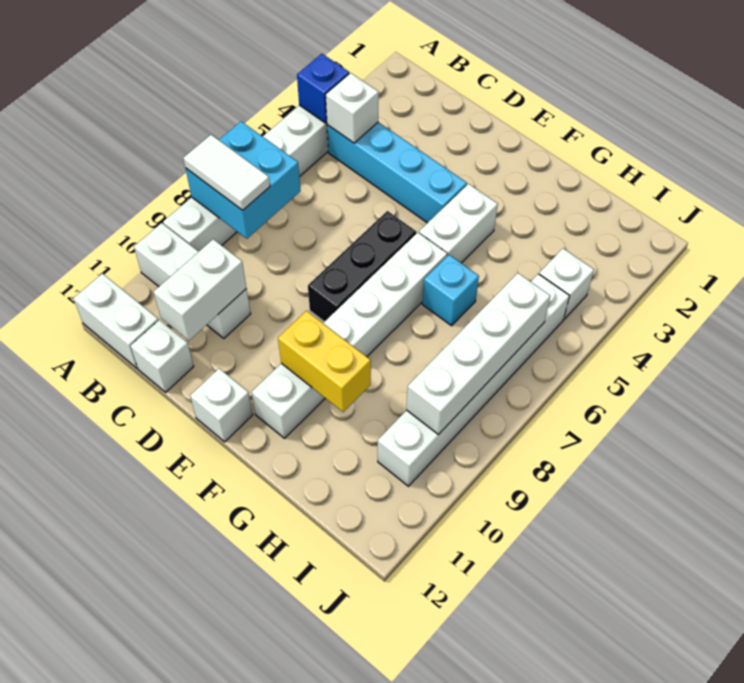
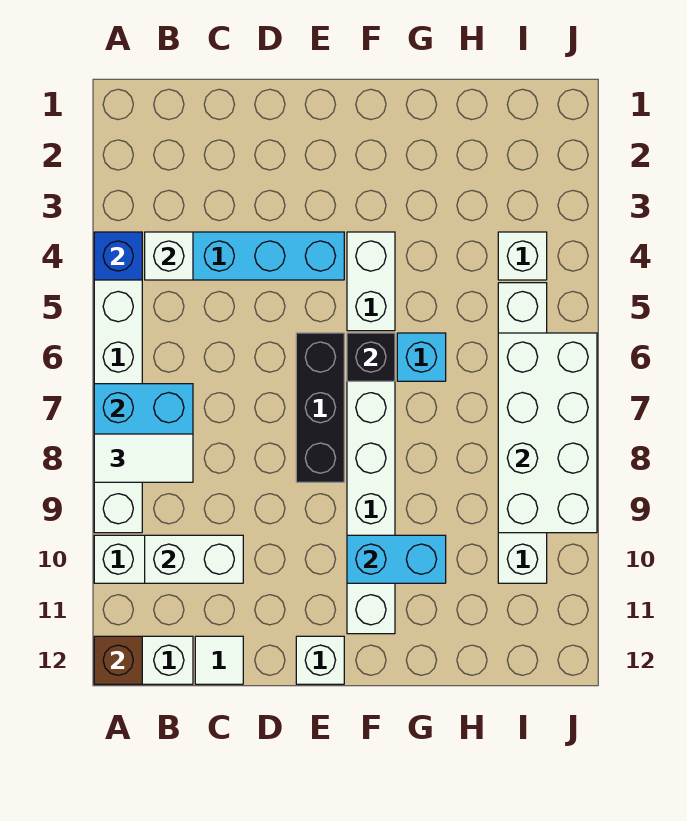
none -> brown brick A12 level 2
white brick C10:C11 level 2 -> white brick B10:C10 level 2
white brick C12 level 1 -> white tile C12 level 1
none -> black brick F6 level 2
yellow brick F10:G10 level 2 -> cyan brick F10:G10 level 2
white brick I6:I9 level 2 -> white brick I6:J9 level 2

